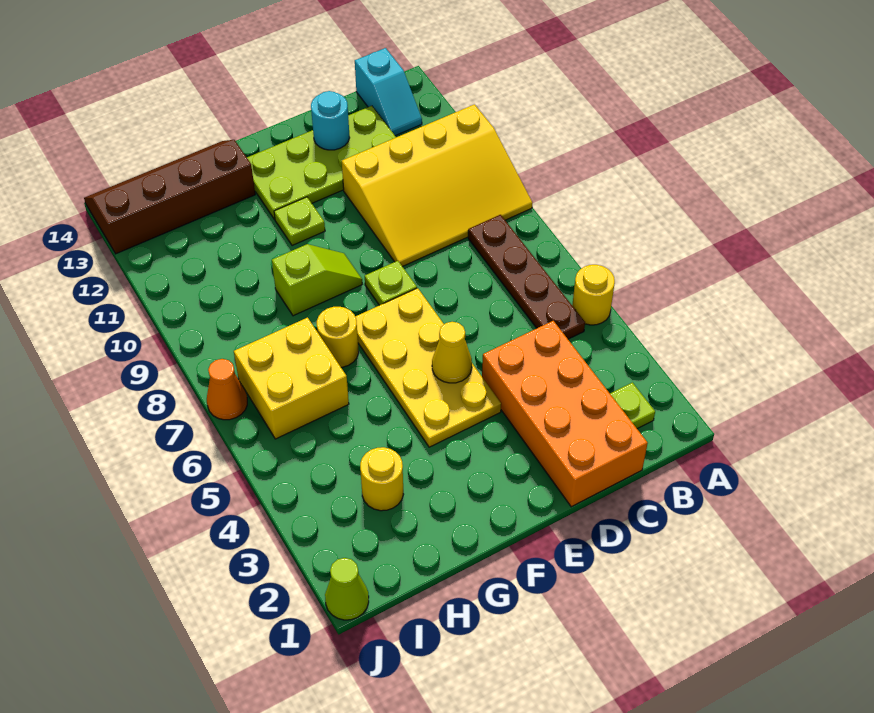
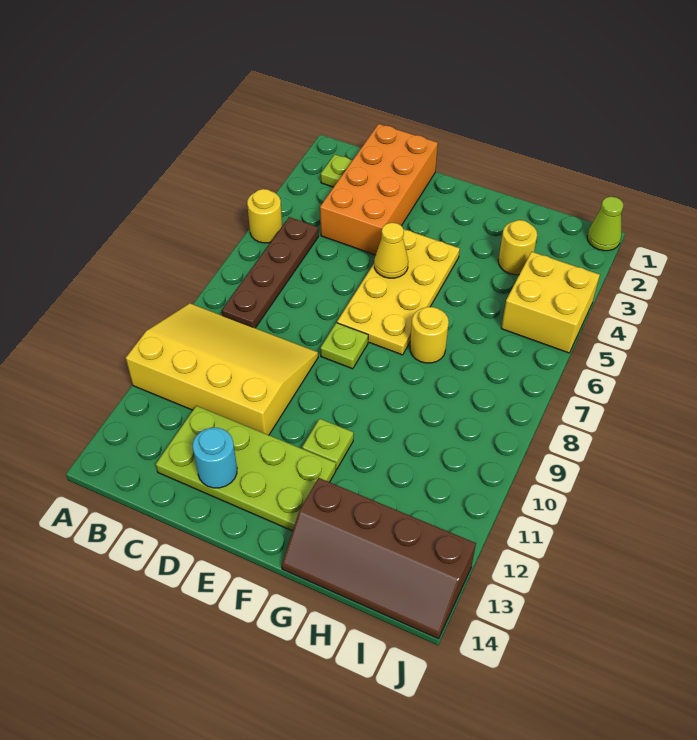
cyan slope B13:B14 level 1 top 14 -> none
lime slope F9:G9 level 1 top G -> none
yellow brick H6:I7 level 1 -> yellow brick I4:J5 level 1
orange cone J7 level 1 -> none

